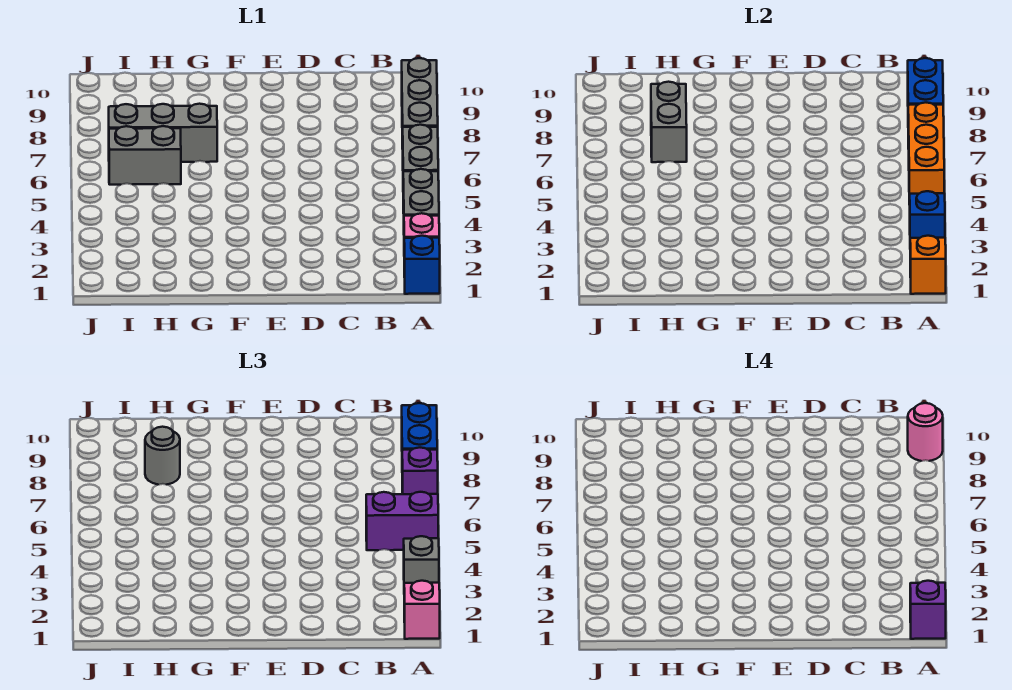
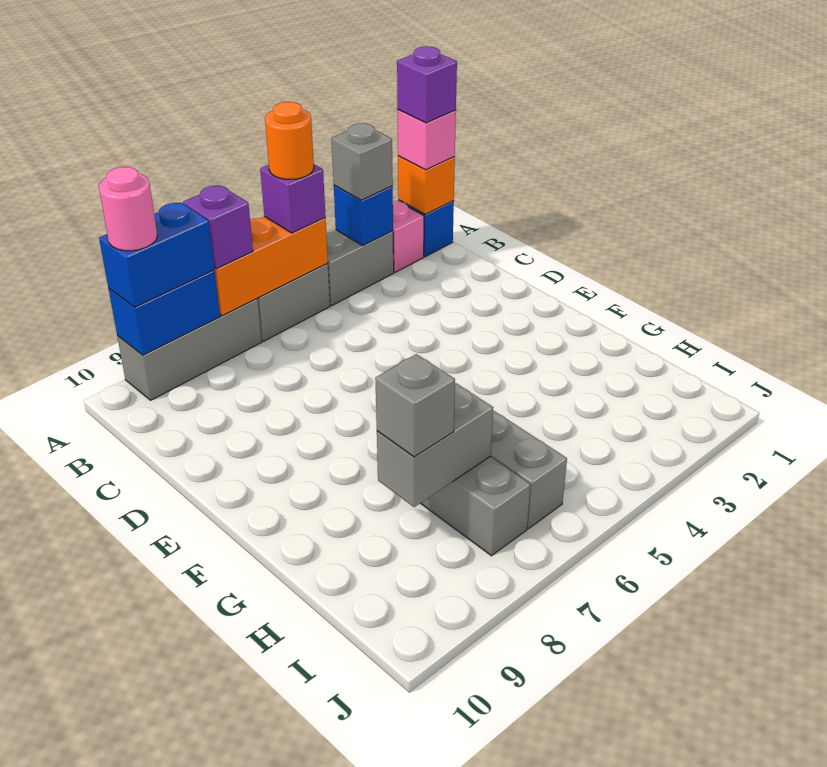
purple brick A5:B5 level 3 -> purple brick A5 level 3
none -> orange round brick A5 level 4
grey round brick H8 level 3 -> grey brick H8 level 3

